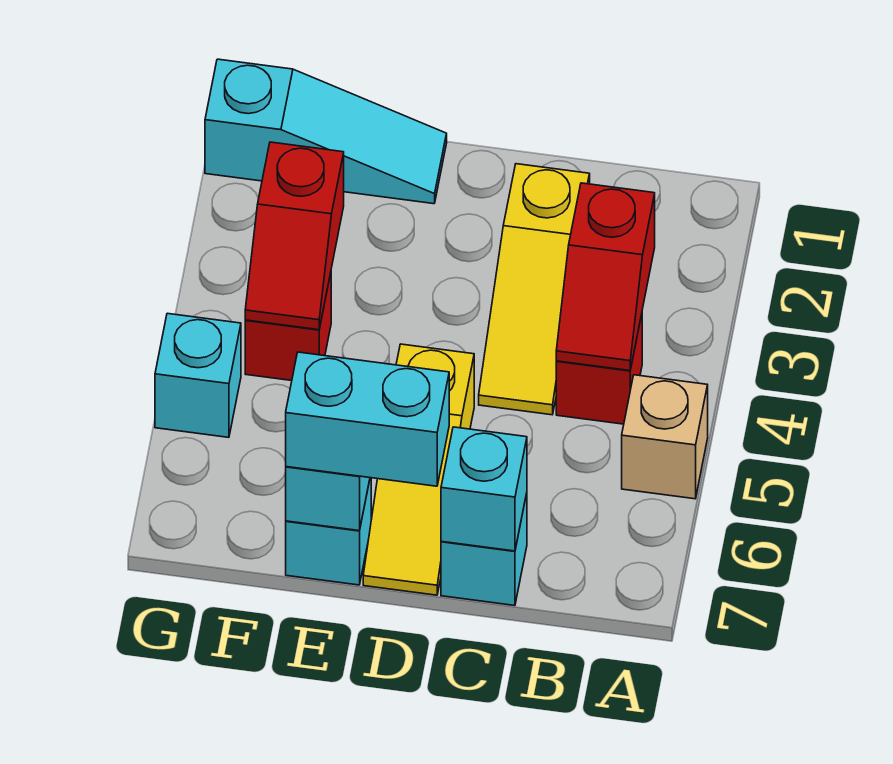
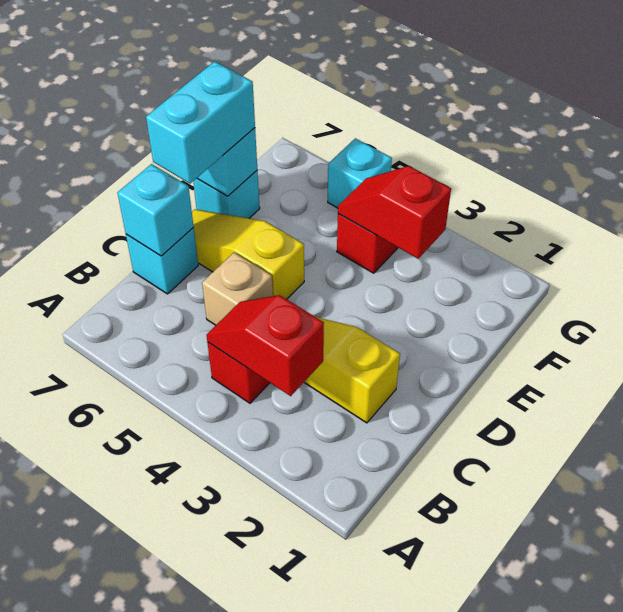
tan brick A5 level 1 -> tan brick C5 level 1
cyan slope E1:G1 level 1 top G -> none

